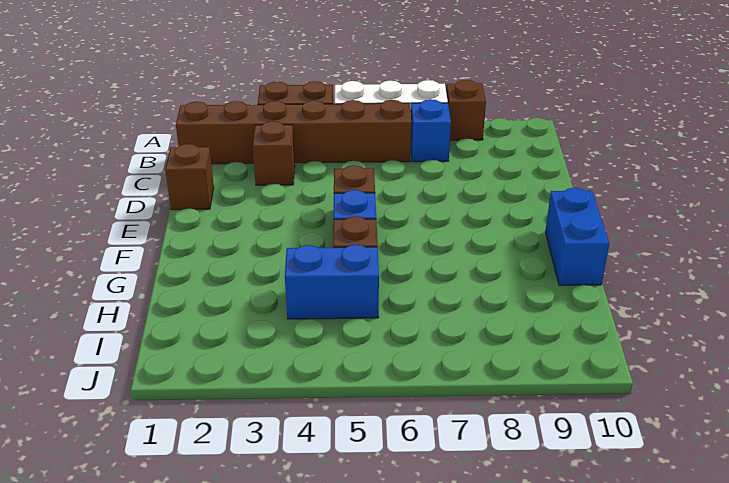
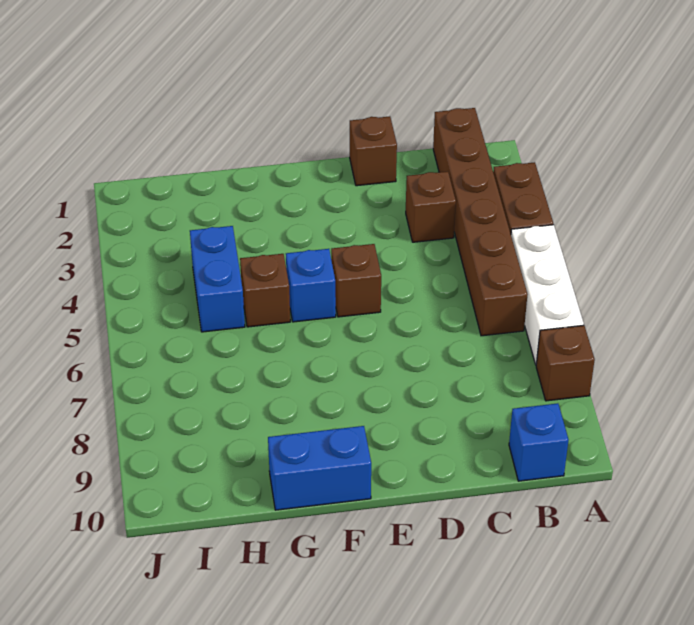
blue brick B7 level 1 -> blue brick B10 level 1

